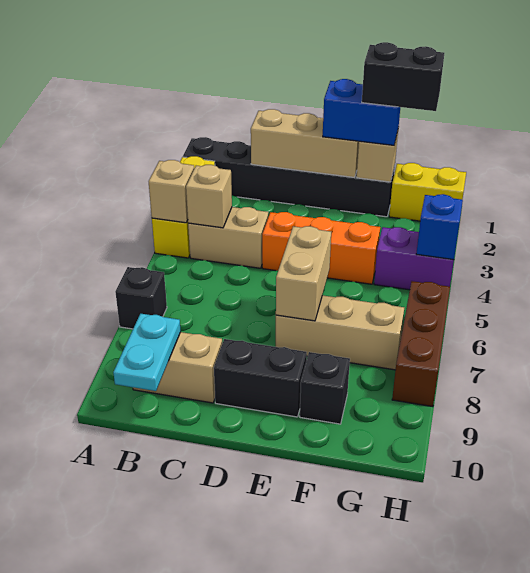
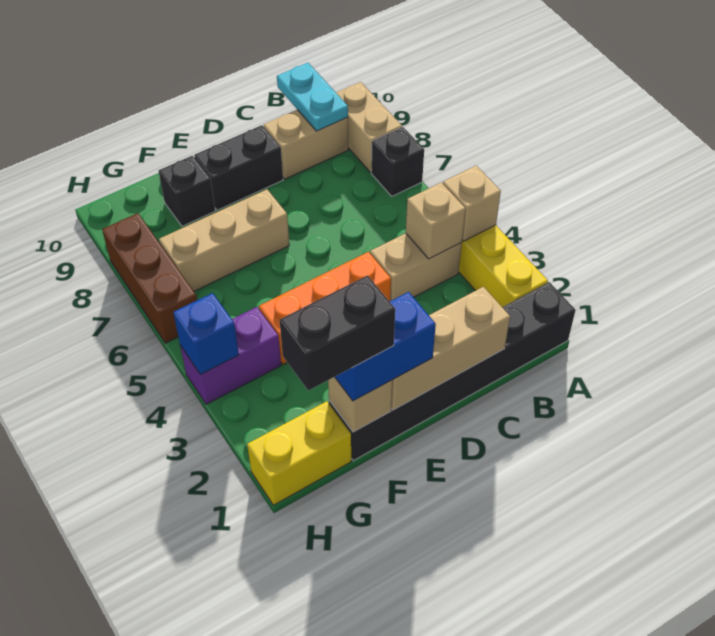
tan brick E6:E7 level 2 -> tan brick A8:A9 level 1

